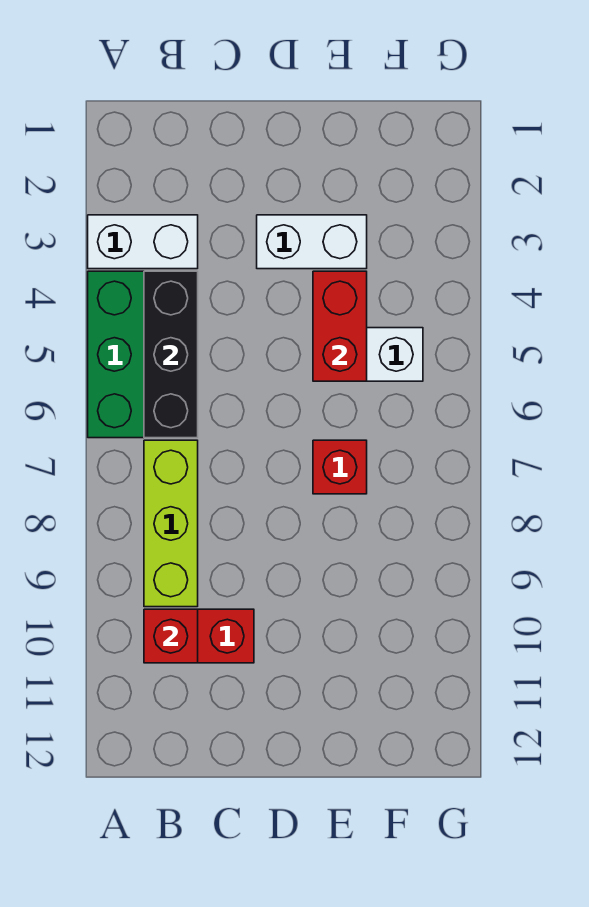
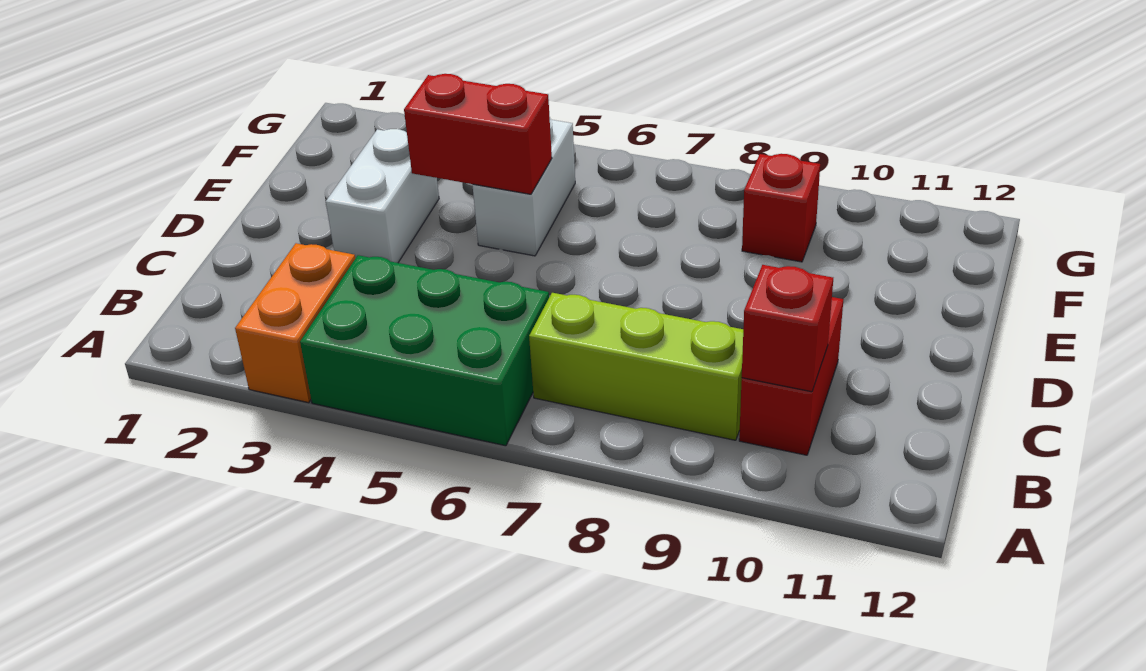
white brick A3:B3 level 1 -> orange brick A3:B3 level 1
black brick B4:B6 level 2 -> none
red brick E7 level 1 -> red brick F9 level 1

